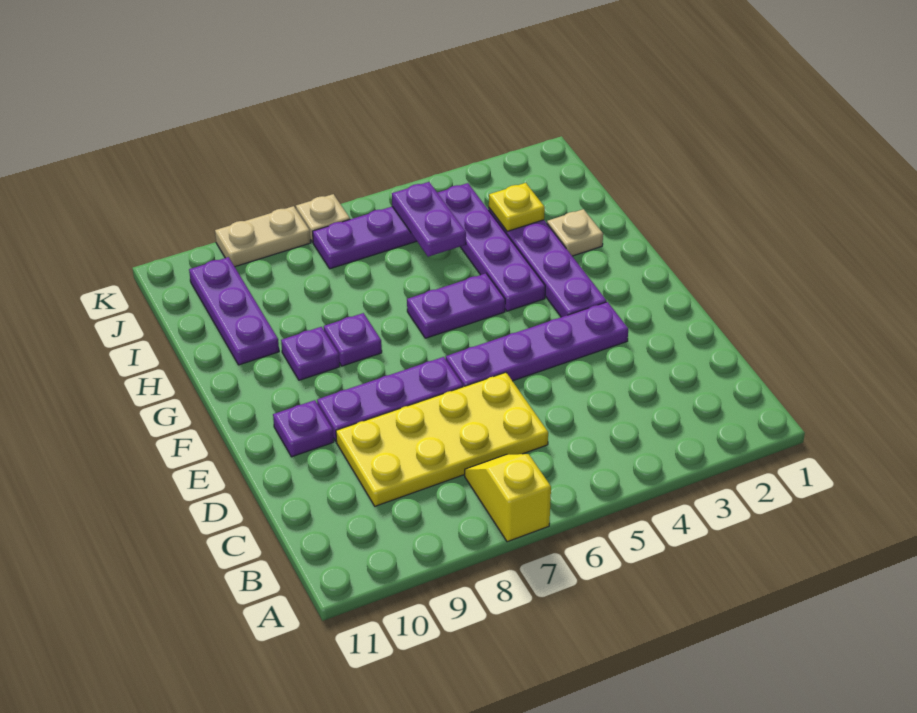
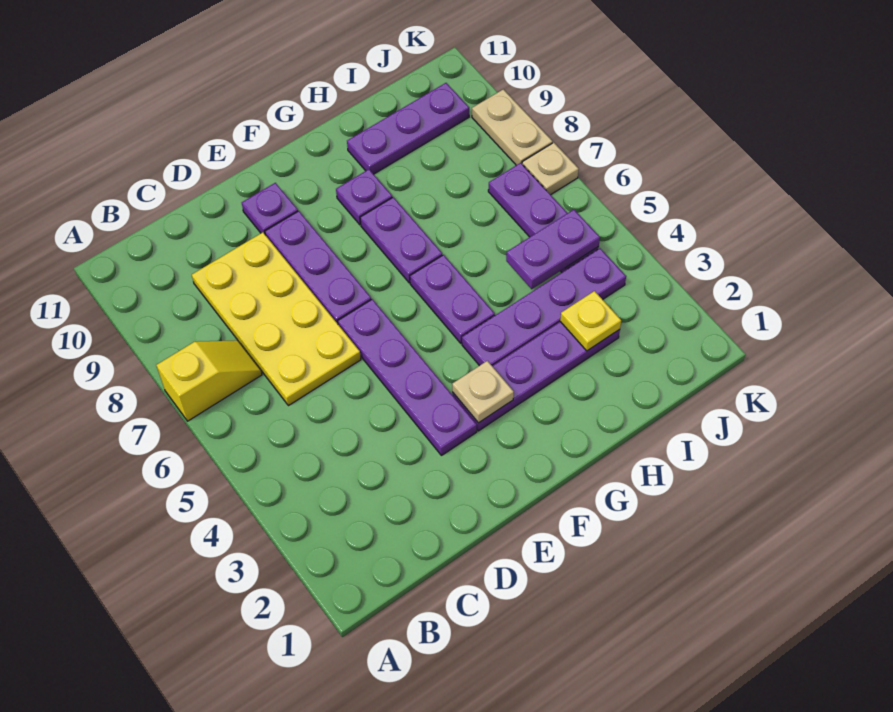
purple plate G8 level 1 -> purple plate G7:G8 level 1
tan plate H2 level 1 -> tan plate F3 level 2

